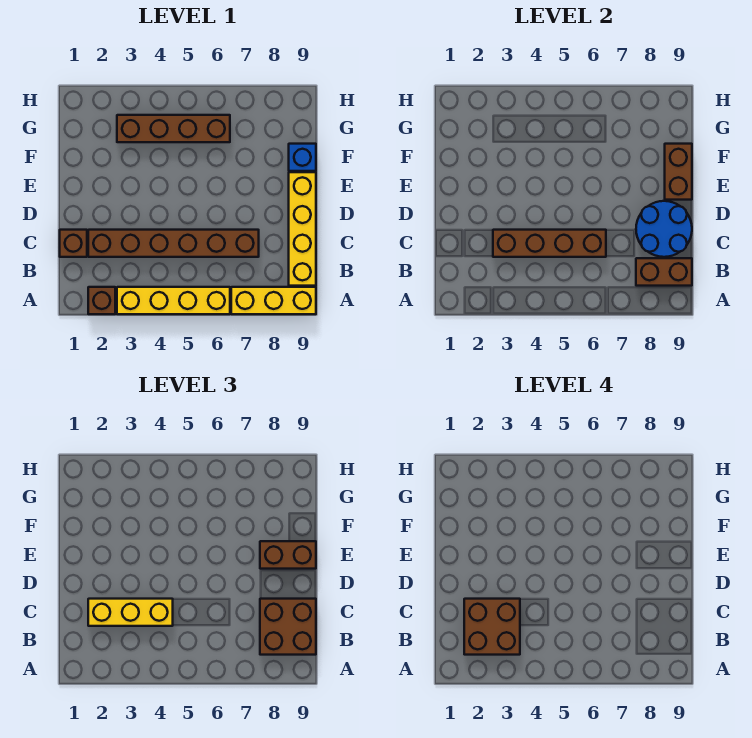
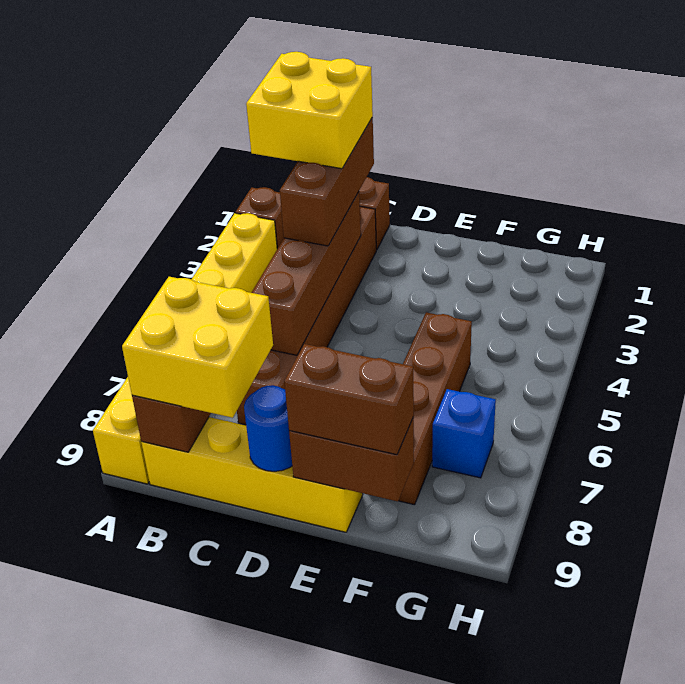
brown brick B2:C3 level 4 -> yellow brick B2:C3 level 4
brown brick B8:C9 level 3 -> yellow brick B8:C9 level 3
yellow brick C2:C4 level 3 -> brown brick C2:C4 level 3
blue round brick C8:D9 level 2 -> blue round brick D9 level 2
brown brick E8:E9 level 3 -> brown brick E9:F9 level 3
blue brick F9 level 1 -> blue brick G7 level 1
brown brick G3:G6 level 1 -> brown brick F5:F8 level 1

